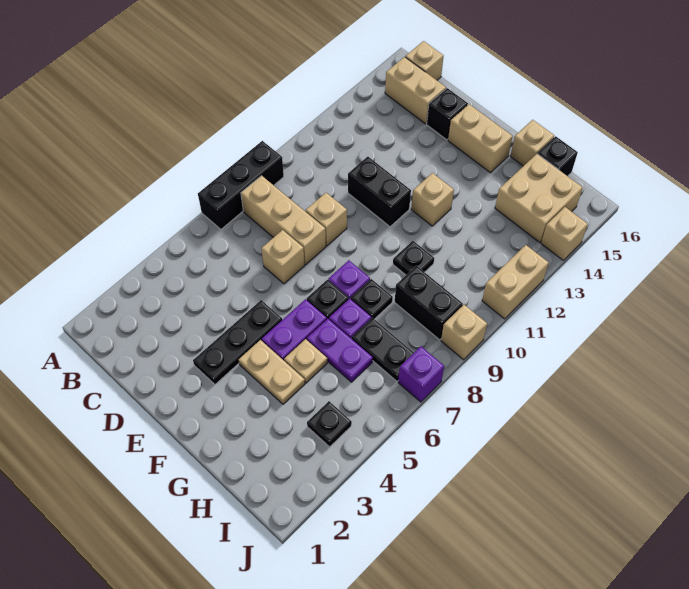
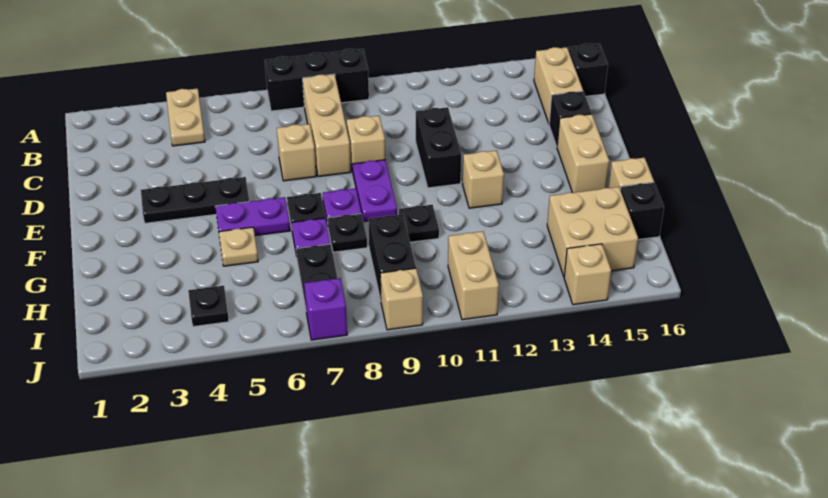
tan brick B16 level 1 -> black brick B16 level 1
tan plate F4:G4 level 1 -> tan plate A4:B4 level 1
purple plate G6:H6 level 1 -> purple plate E9:F9 level 1
tan brick J11:J12 level 1 -> tan brick I11:J11 level 1

